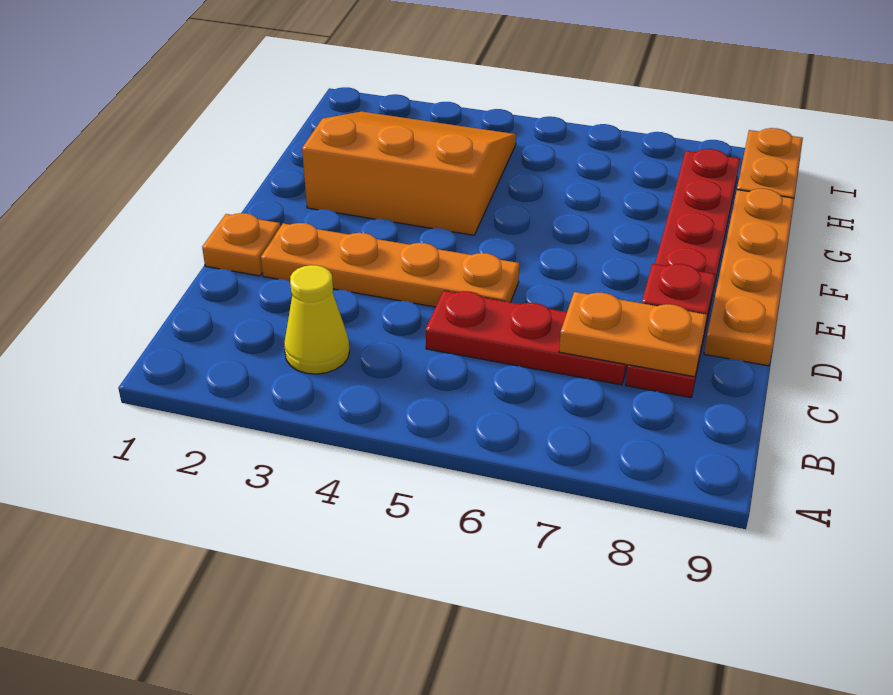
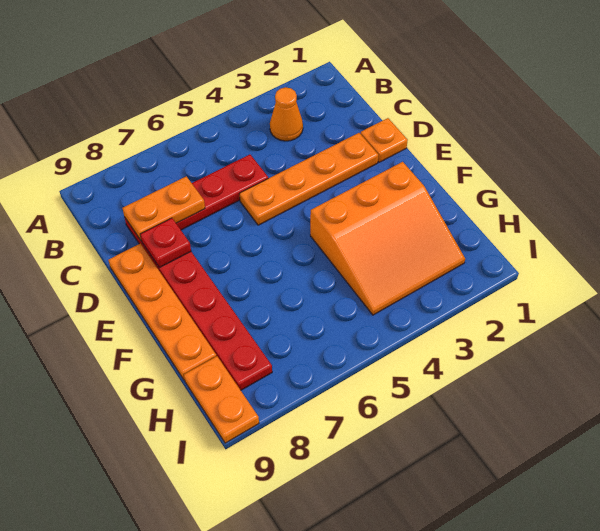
yellow cone B3 level 1 -> orange cone B3 level 1

